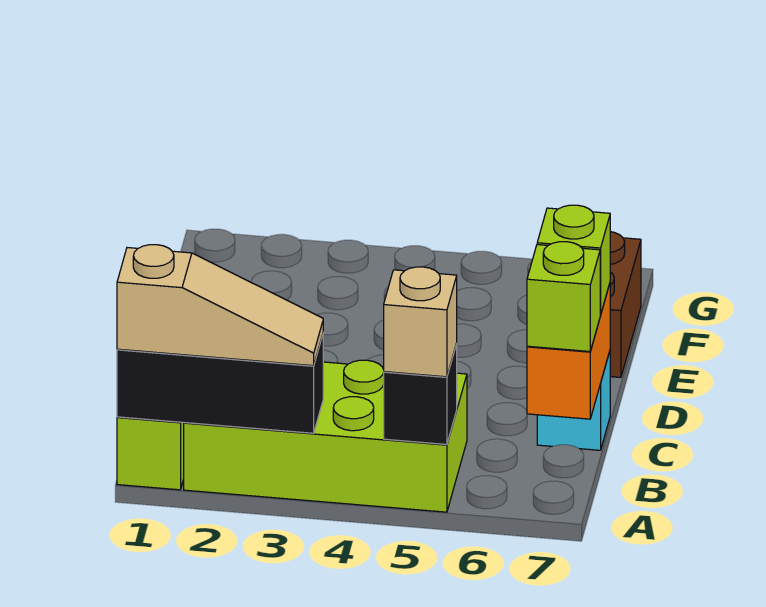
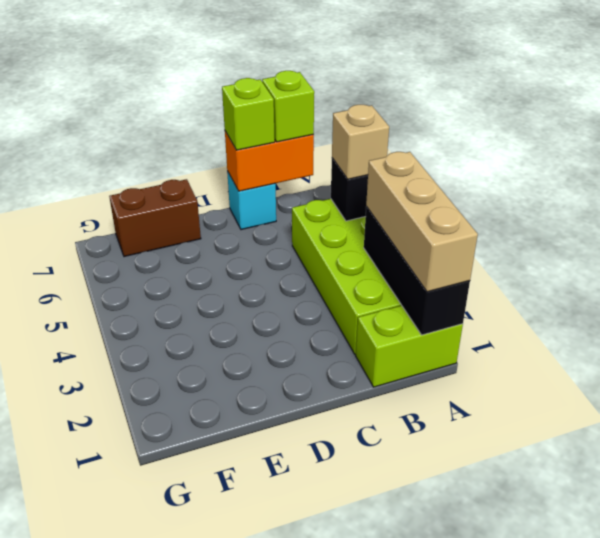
tan slope A1:A3 level 3 top 1 -> tan brick A1:A3 level 3

